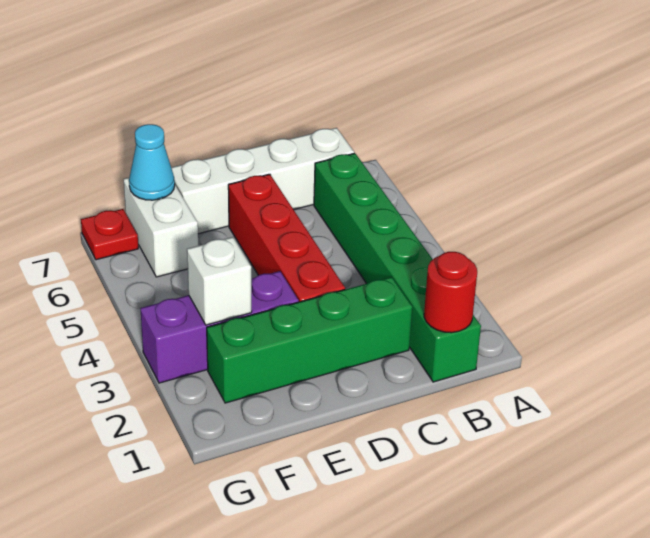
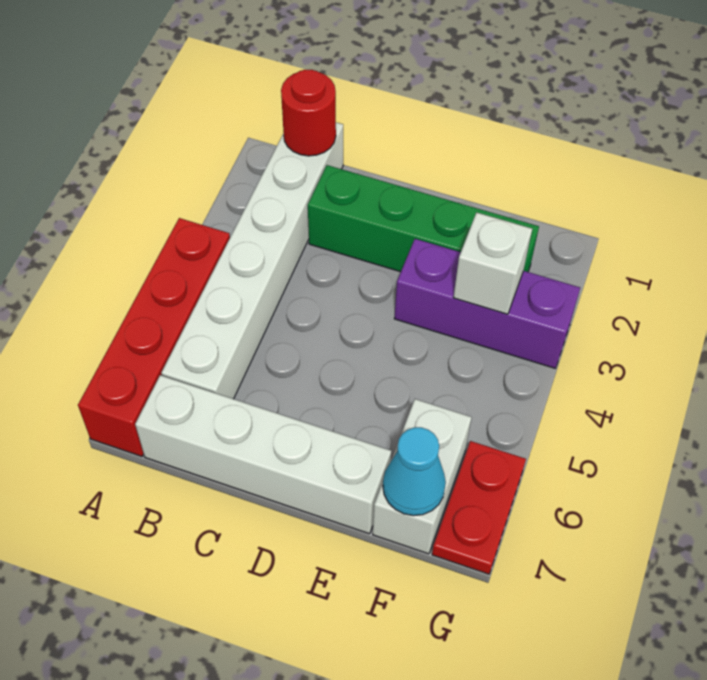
green brick B1:B6 level 1 -> white brick B1:B6 level 1
red brick D3:D6 level 1 -> red brick A4:A7 level 1
red plate G7 level 1 -> red plate G6:G7 level 1

